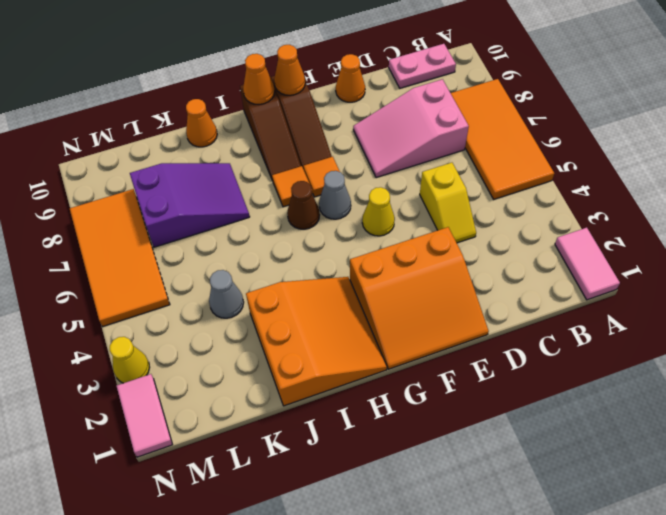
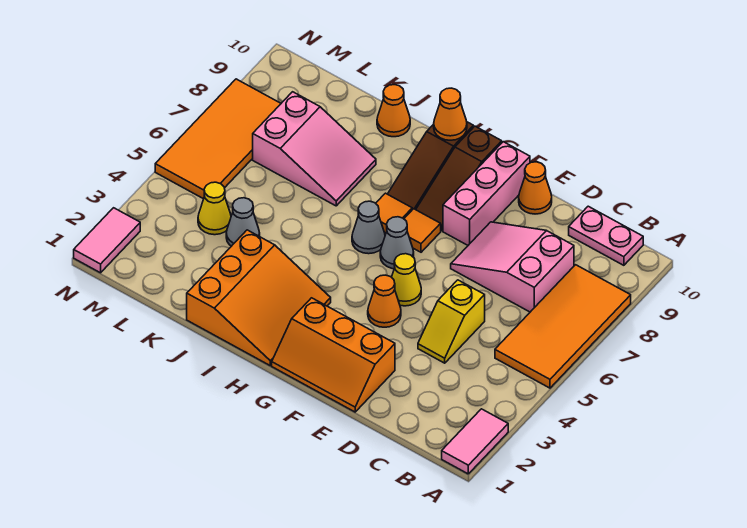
orange slope E1:G3 level 1 top 3 -> orange slope E1:G2 level 1 top 2
none -> pink brick F8:F10 level 1
orange cone G10 level 2 -> orange cone F4 level 1
brown cone H6 level 1 -> grey cone H6 level 1
purple slope J7:L8 level 1 top L -> pink slope J7:L8 level 1 top L
yellow cone N3 level 1 -> yellow cone L4 level 1

